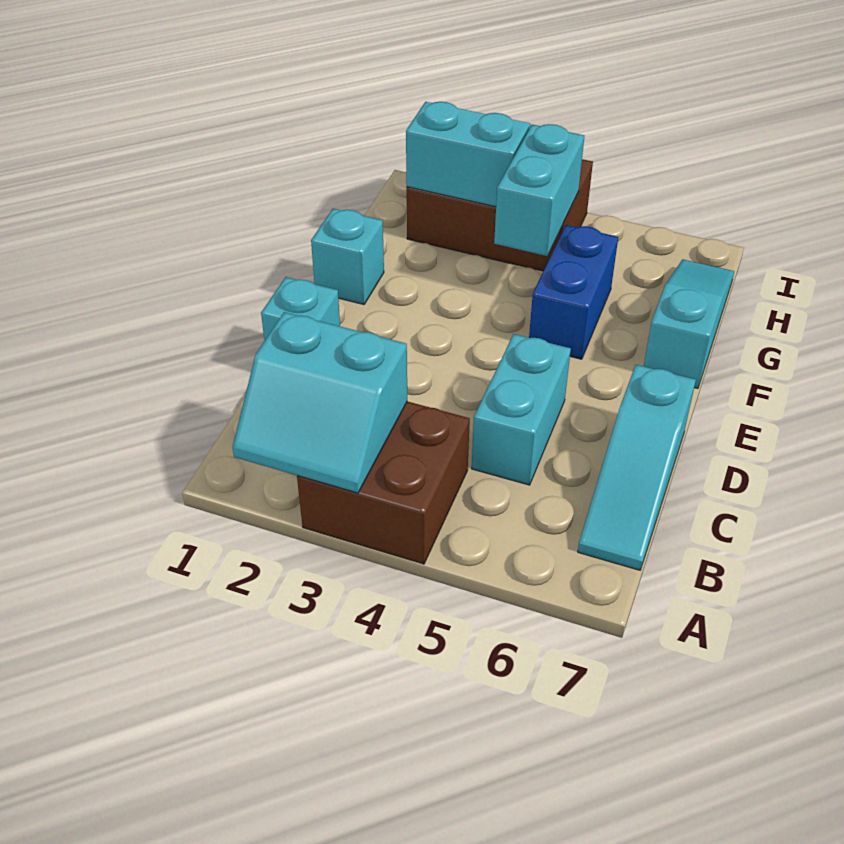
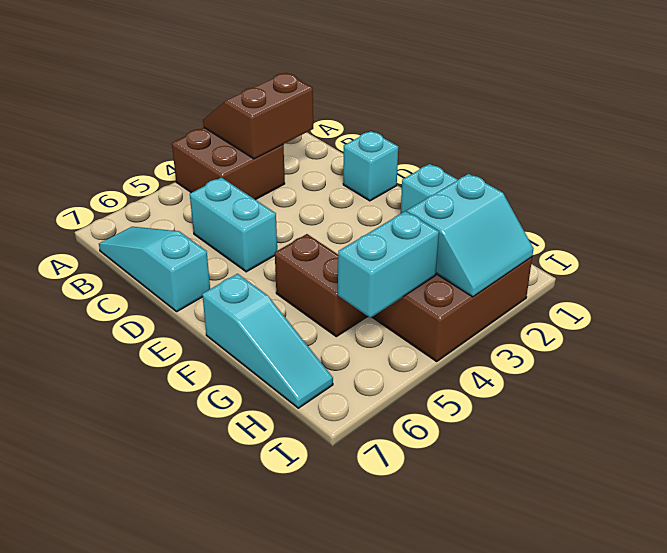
cyan slope A2:B3 level 2 top B -> brown slope A2:B3 level 2 top B
blue brick F5:G5 level 1 -> brown brick F5:G5 level 1
cyan brick G4:H4 level 2 -> cyan brick H4:H5 level 2

